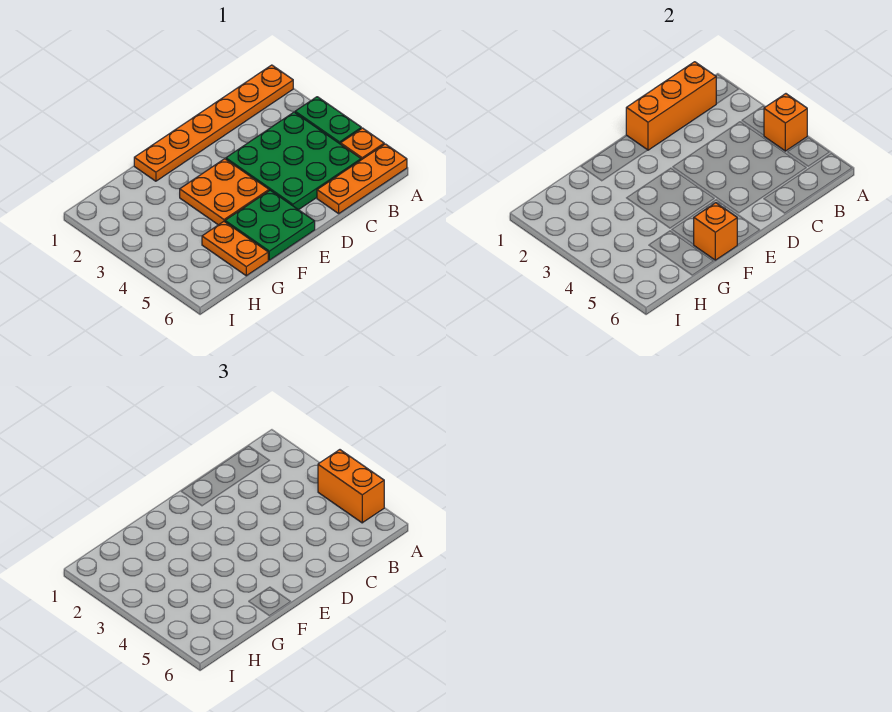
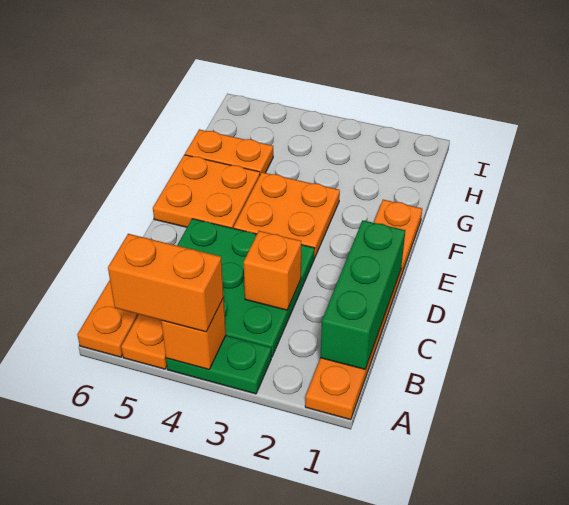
orange brick B1:D1 level 2 -> green brick B1:D1 level 2
green plate E5:F6 level 1 -> orange plate E5:F6 level 1
orange brick F6 level 2 -> orange brick C3 level 2

